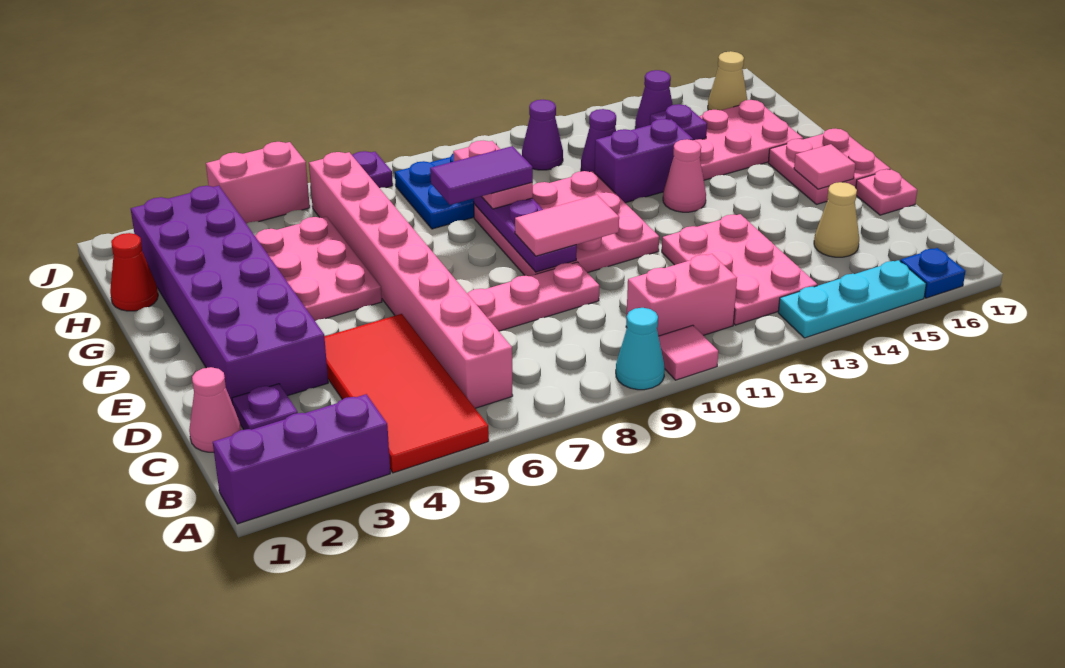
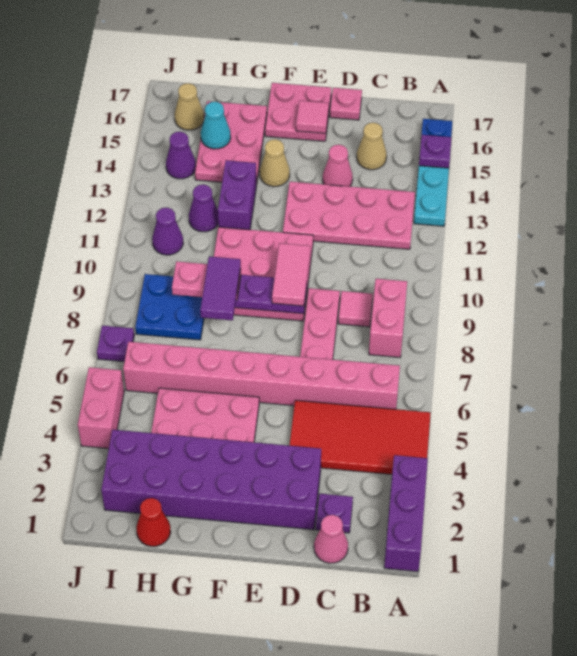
cyan cone A9 level 1 -> cyan cone H15 level 2
pink tile A10 level 1 -> pink tile C9 level 1
pink brick B10:B11 level 1 -> pink brick B8:B9 level 1
pink plate B12:D13 level 1 -> pink plate B12:E13 level 1
pink cone F13 level 1 -> pink cone D14 level 1
none -> tan cone F14 level 1
purple plate H14 level 2 -> purple plate A15 level 2

